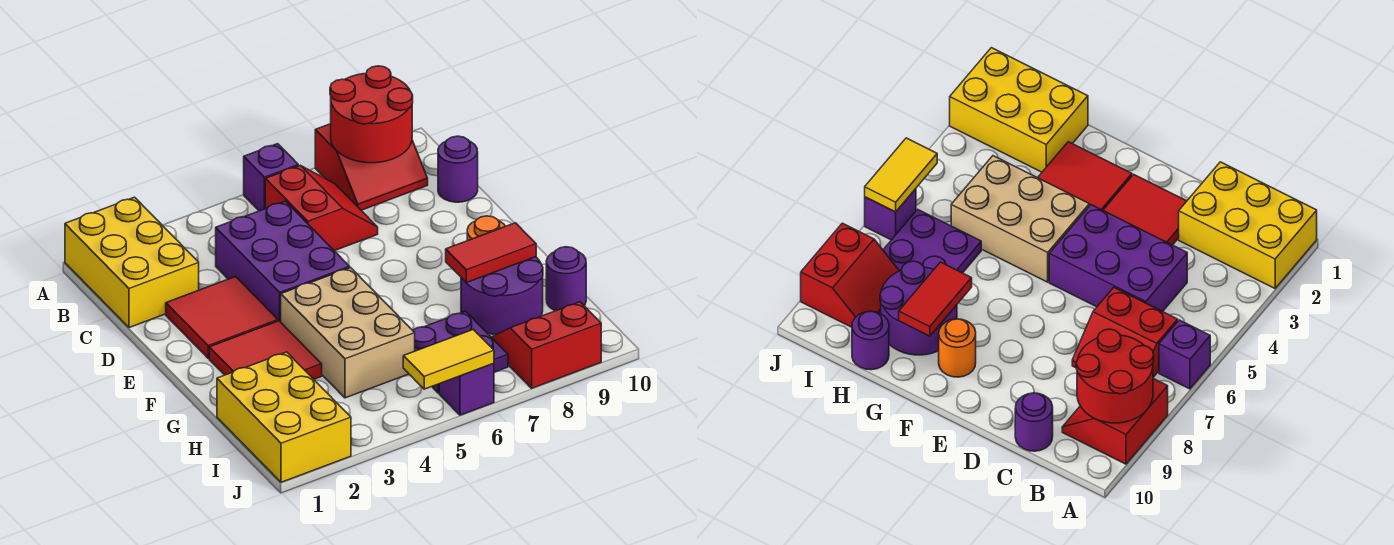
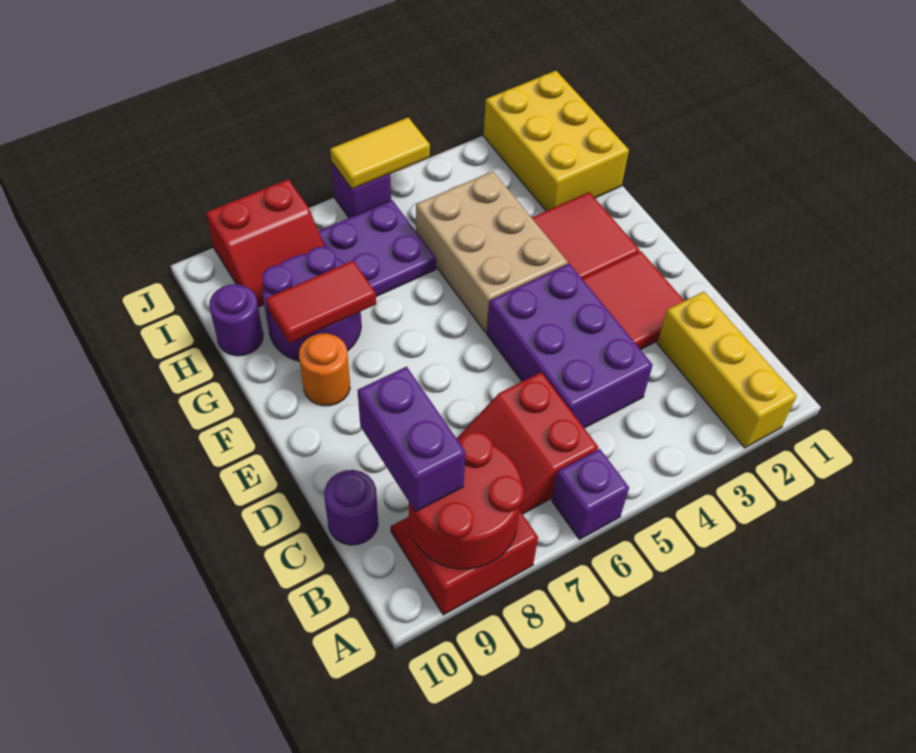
yellow brick A1:C2 level 1 -> yellow brick A2:C2 level 1
none -> purple brick B9:C9 level 3

